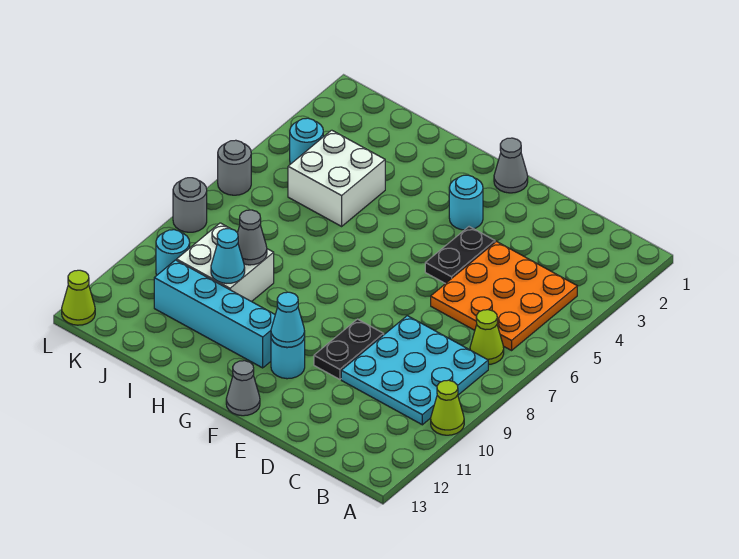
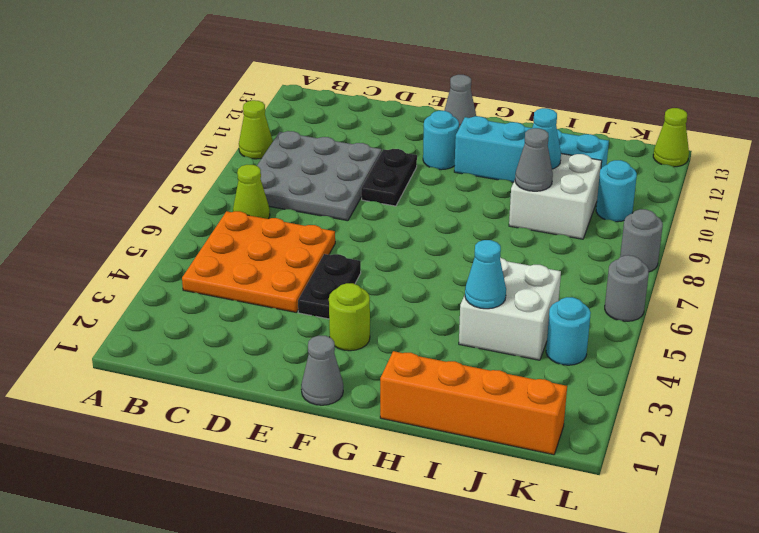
cyan plate B8:D10 level 1 -> grey plate B8:D10 level 1
cyan round brick F3 level 1 -> lime round brick F3 level 1
cyan cone F11 level 2 -> cyan cone I4 level 2
none -> orange brick H1:K1 level 1

